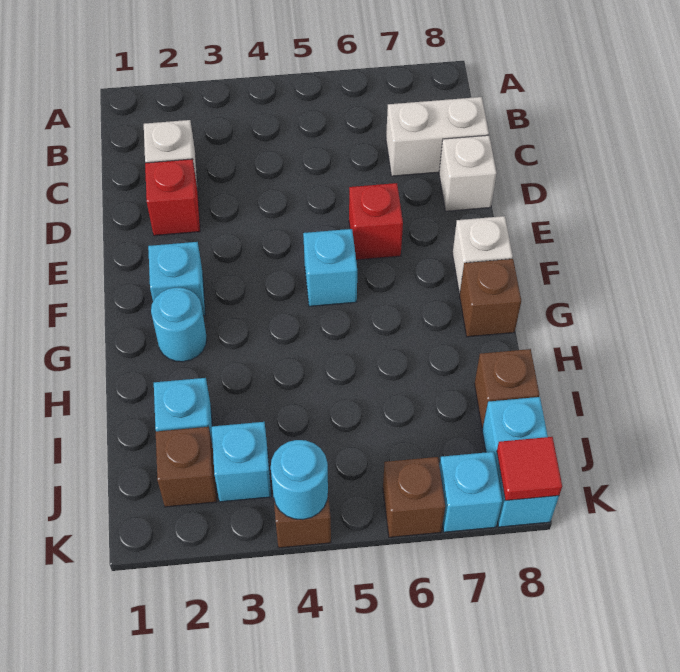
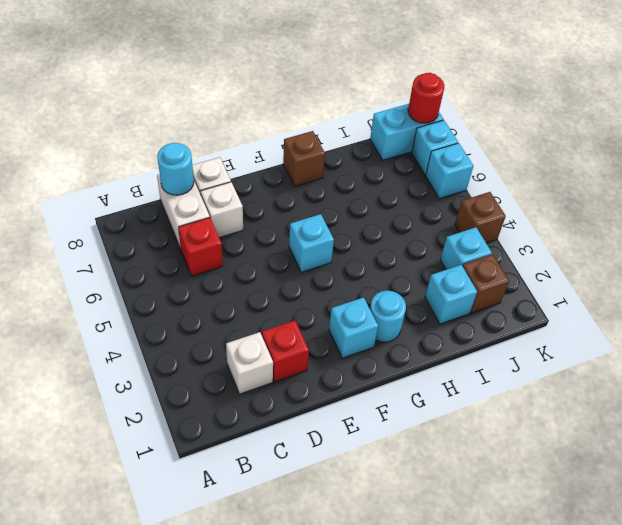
red brick E6 level 1 -> red brick C6 level 1
white brick F8 level 1 -> white brick D7 level 1
brown brick I8 level 1 -> none
cyan round brick K4 level 2 -> cyan round brick C8 level 2
brown brick K6 level 1 -> cyan brick K6 level 1
red tile K8 level 2 -> red round brick K8 level 2

